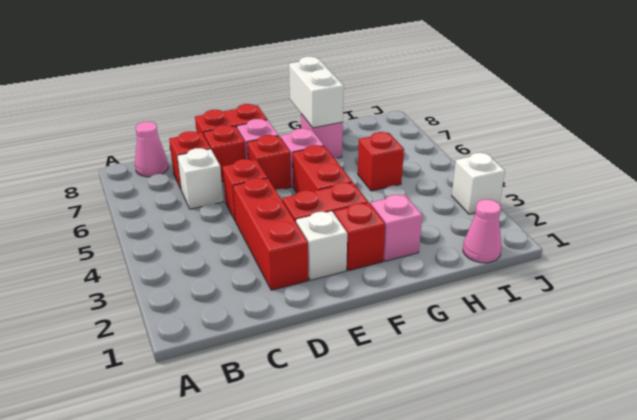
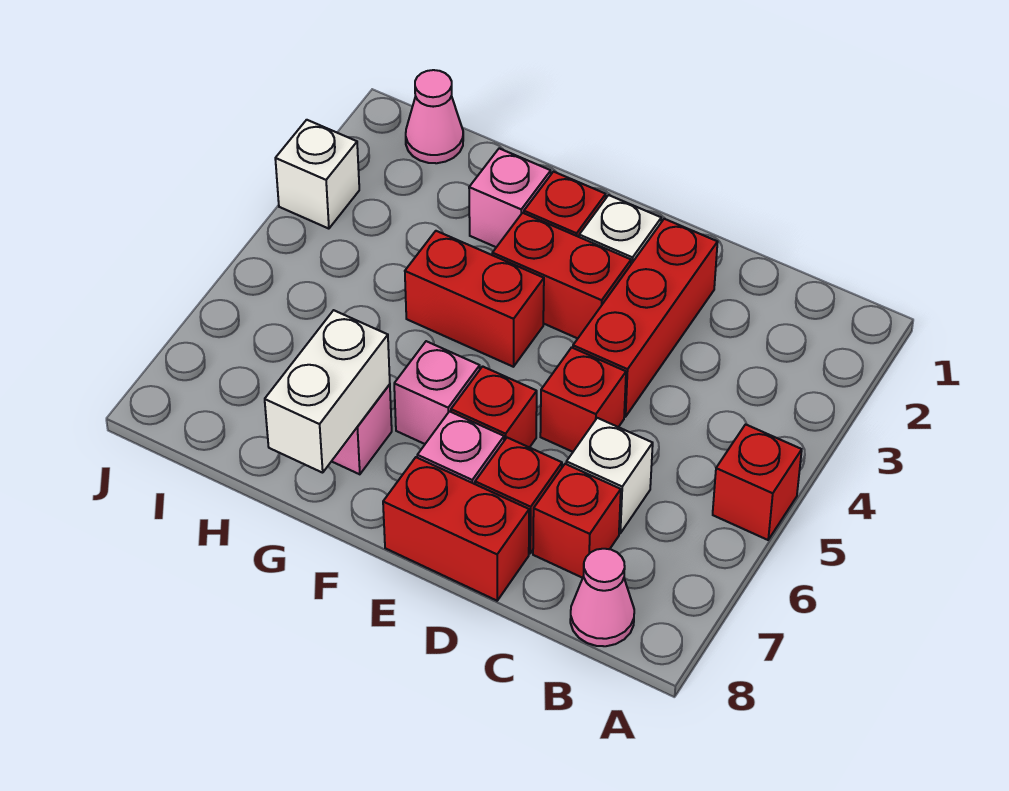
red brick F4:F5 level 1 -> red brick F4:G4 level 1
red brick H5 level 1 -> red brick A5 level 1

